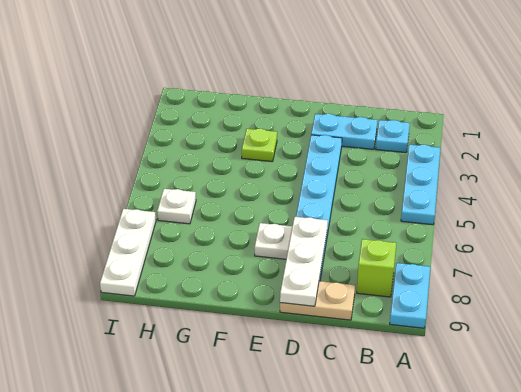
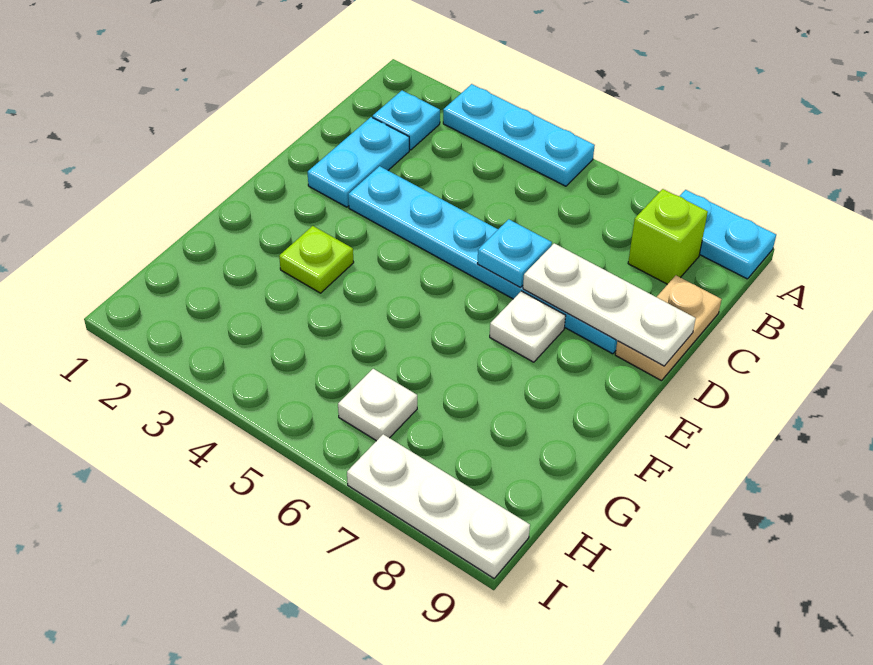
none -> cyan plate D6 level 2

